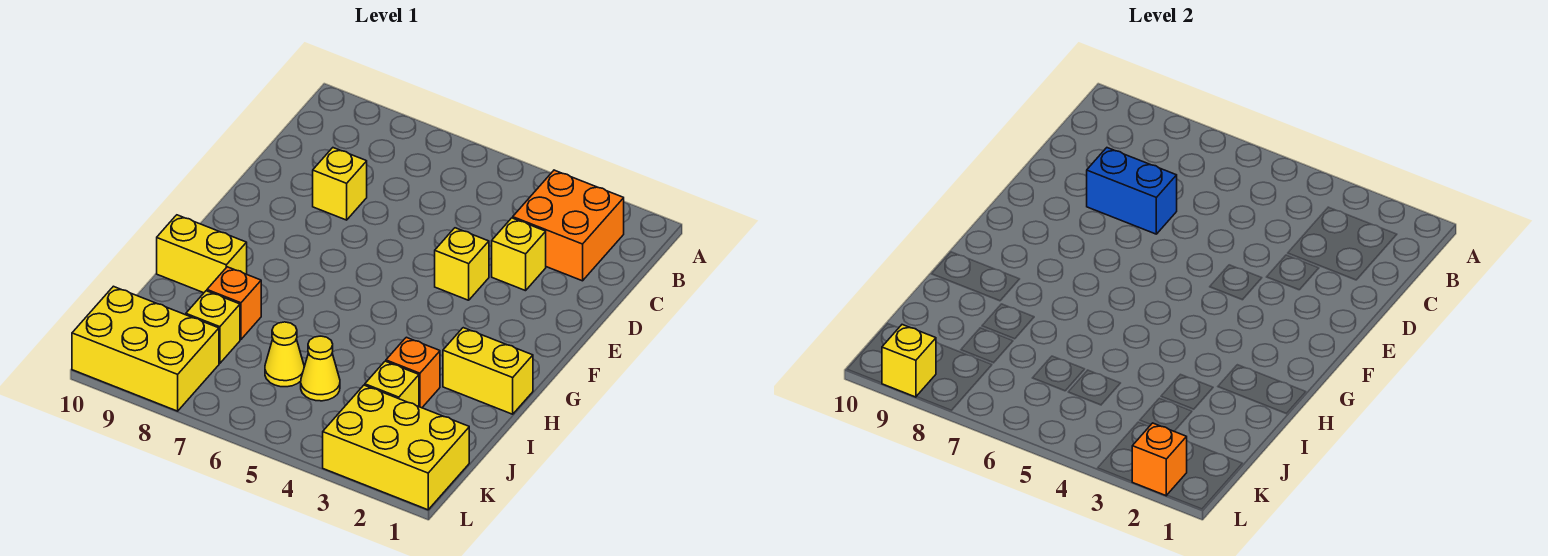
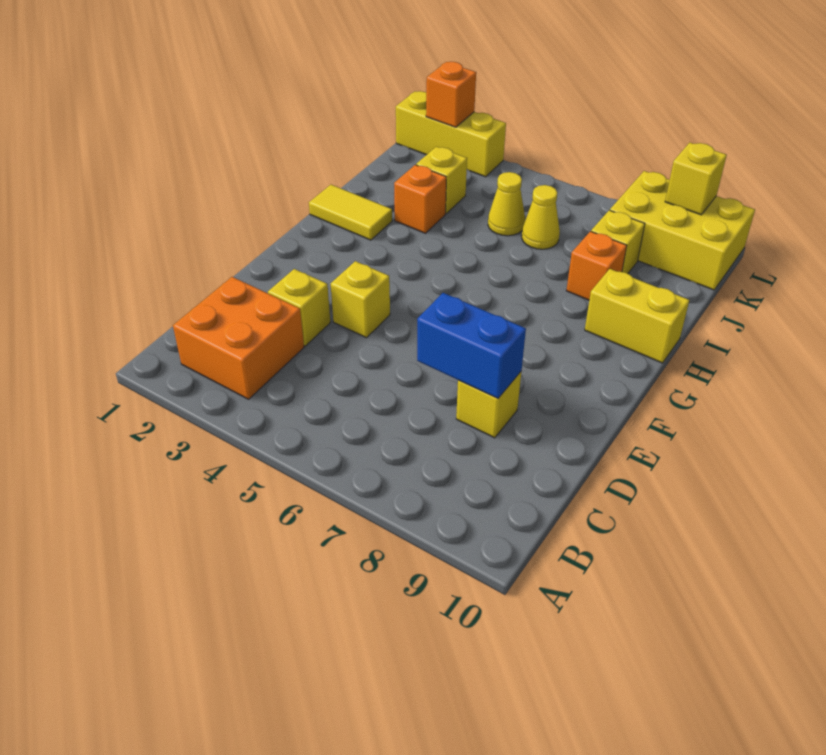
yellow brick H1:H2 level 1 -> yellow tile H1:H2 level 1
yellow brick K1:L3 level 1 -> yellow brick L1:L3 level 1

